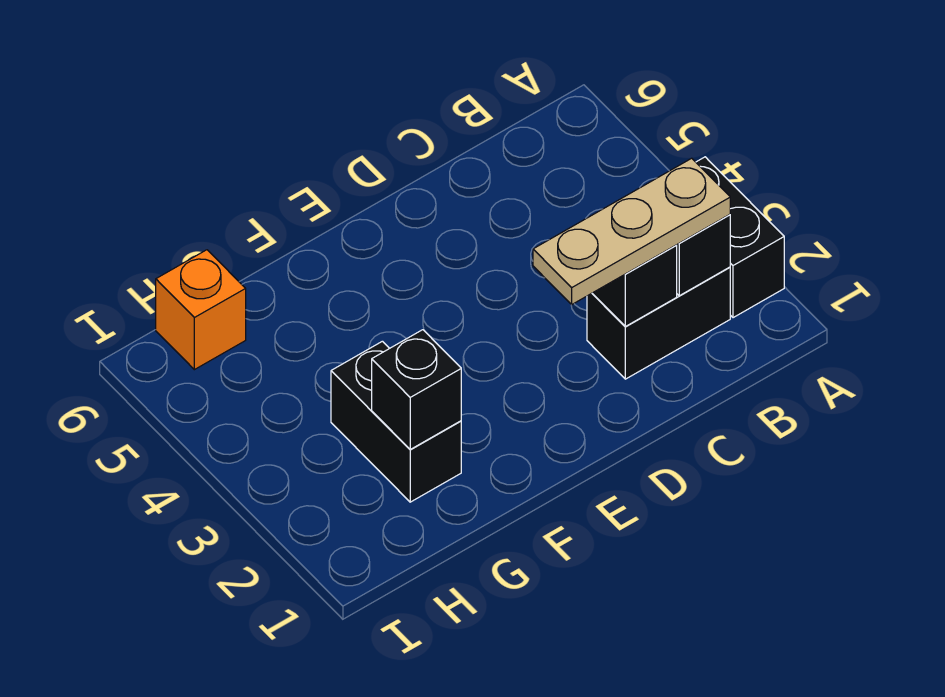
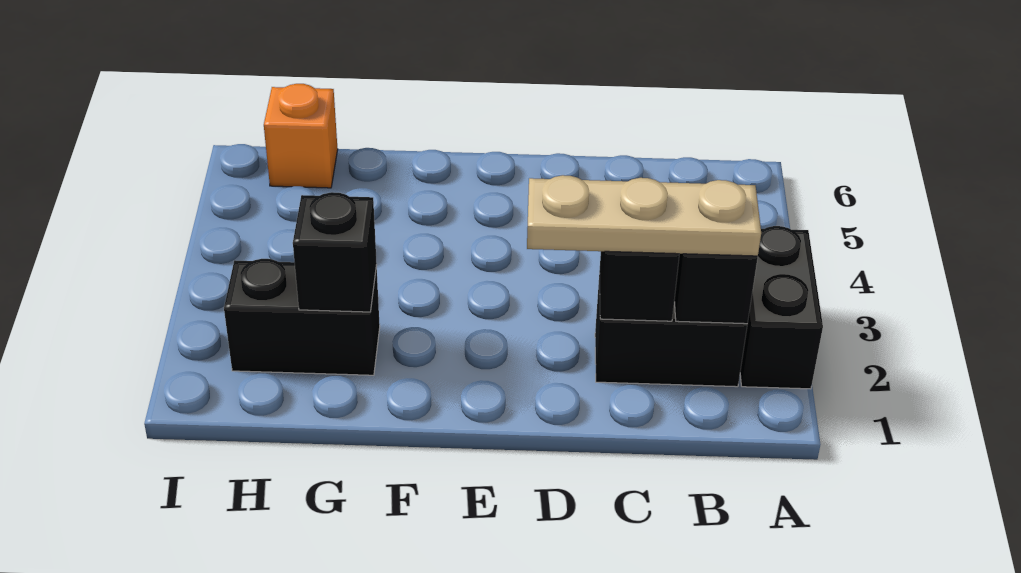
black brick G2:G3 level 1 -> black brick G2:H2 level 1

